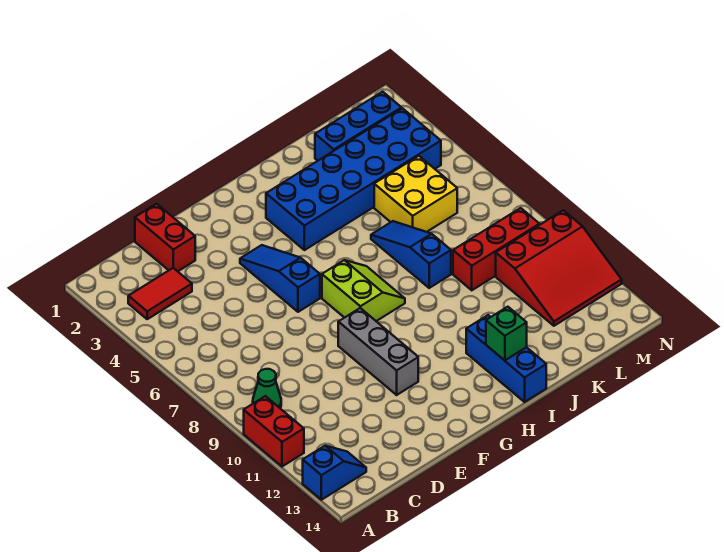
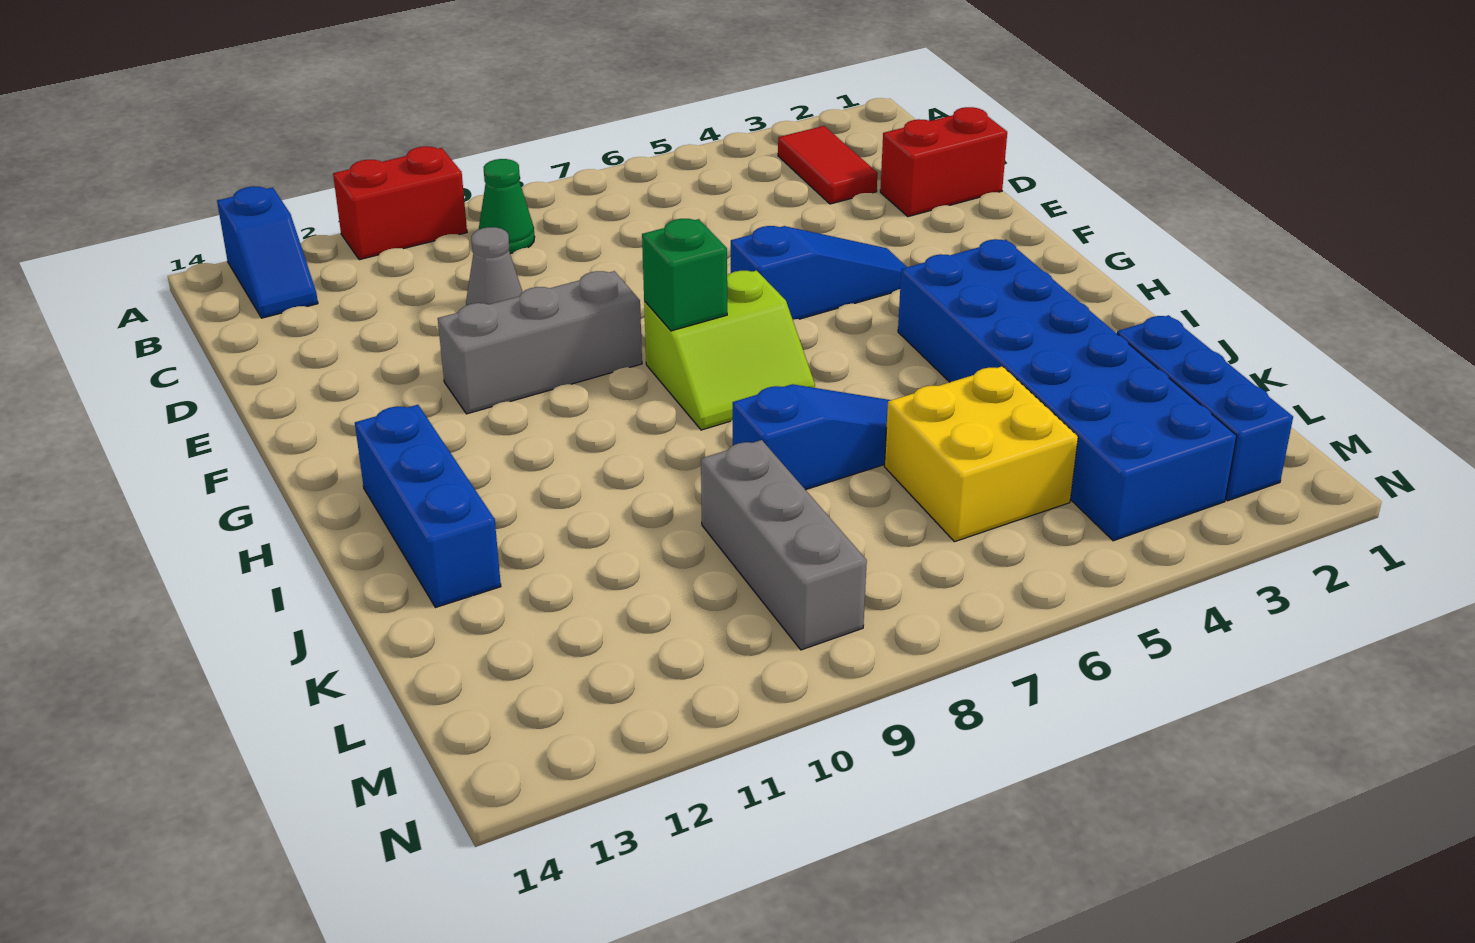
none -> grey cone D10 level 1
blue brick I12:I14 level 1 -> blue brick H13:J13 level 1
green brick I13 level 2 -> green brick G8 level 2
red brick K9:M9 level 1 -> grey brick K9:M9 level 1
red slope L10:N12 level 1 top 10 -> none

